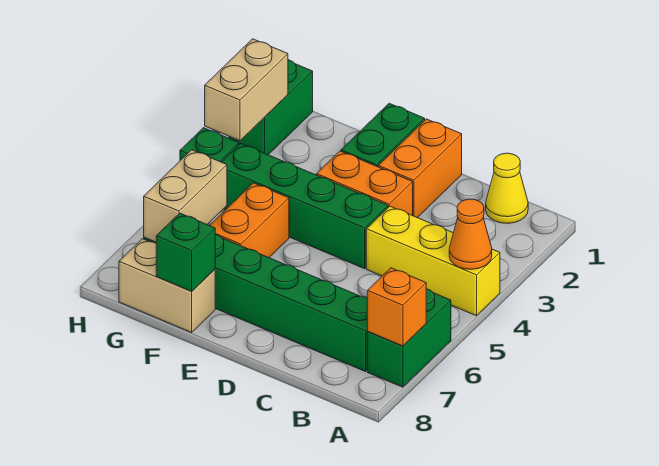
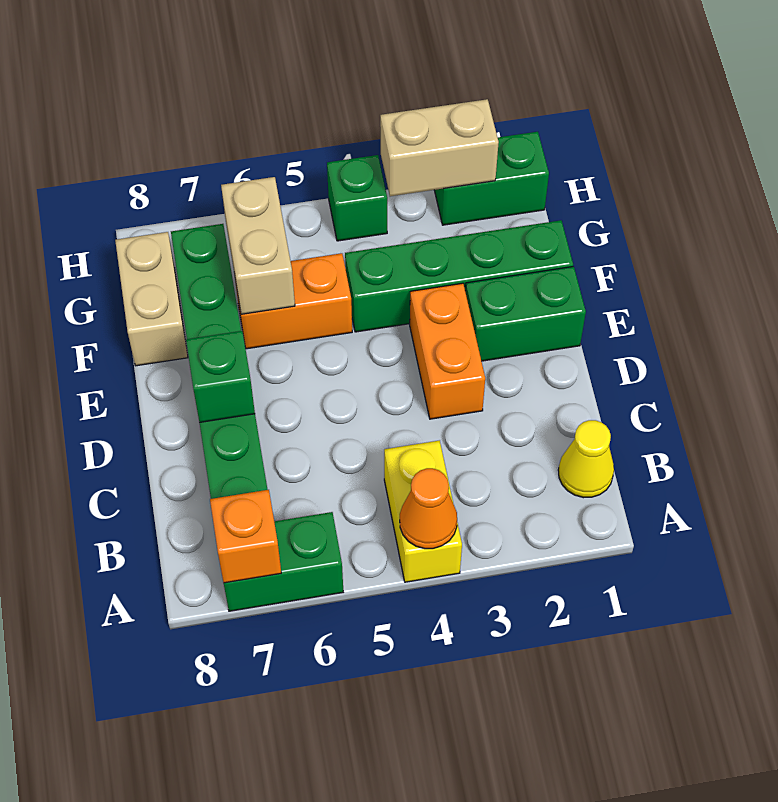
yellow brick A4:C4 level 1 -> yellow brick A4:B4 level 1
orange brick D1:D2 level 1 -> none
green brick D4:G4 level 1 -> green brick F1:F4 level 1
green brick F8 level 2 -> green brick D7 level 2
tan brick G6:G7 level 2 -> tan brick F6:G6 level 2

